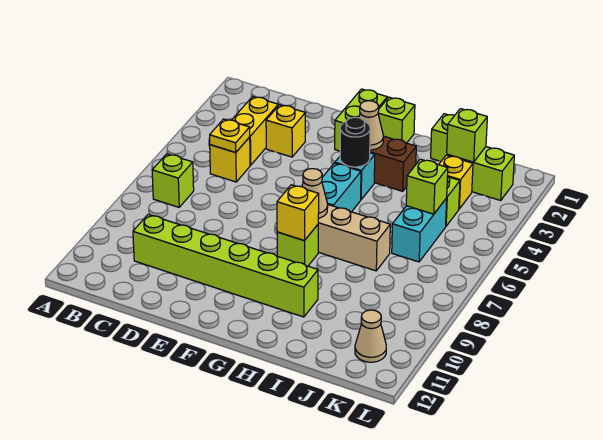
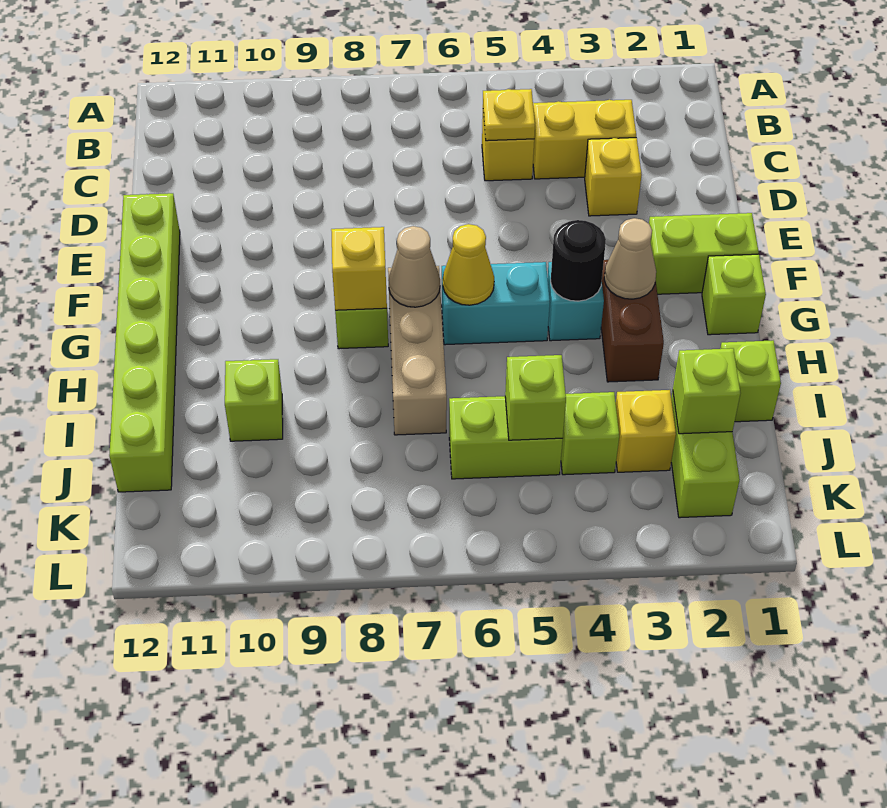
lime brick B7 level 1 -> lime brick I10 level 1
lime brick C10:H10 level 1 -> lime brick E12:J12 level 1
none -> yellow cone G6 level 2
cyan brick J5:J6 level 1 -> lime brick J5:J6 level 1
tan cone K11 level 1 -> none

